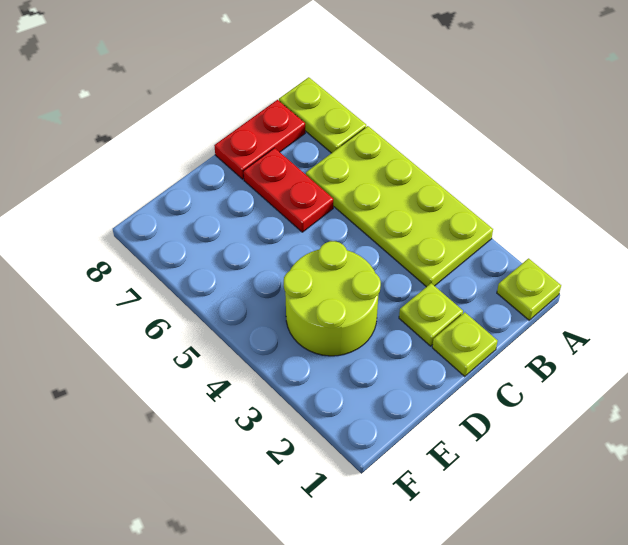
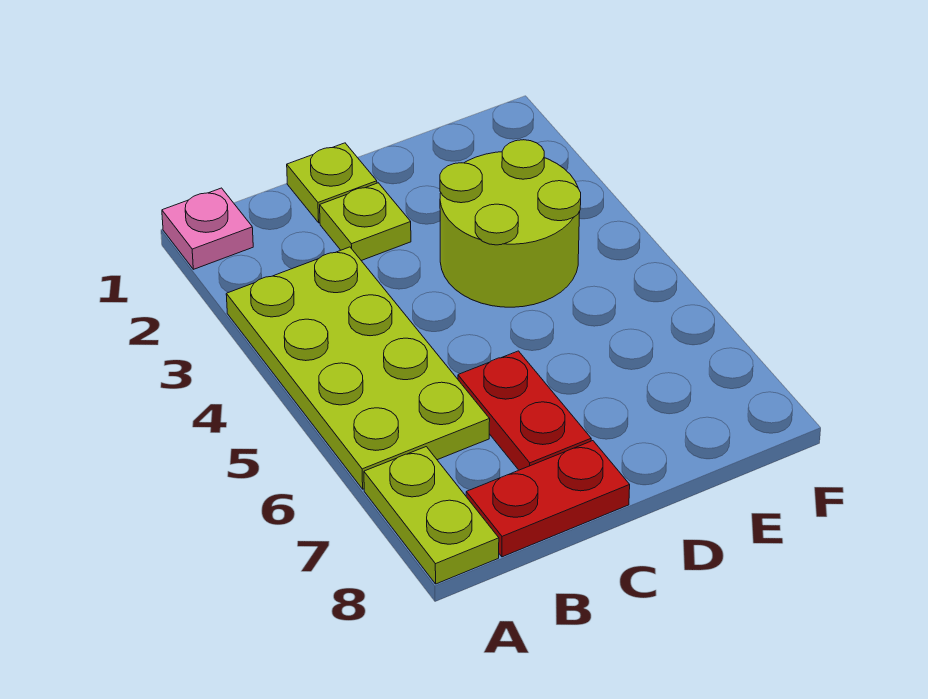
lime plate A1 level 1 -> pink plate A1 level 1

